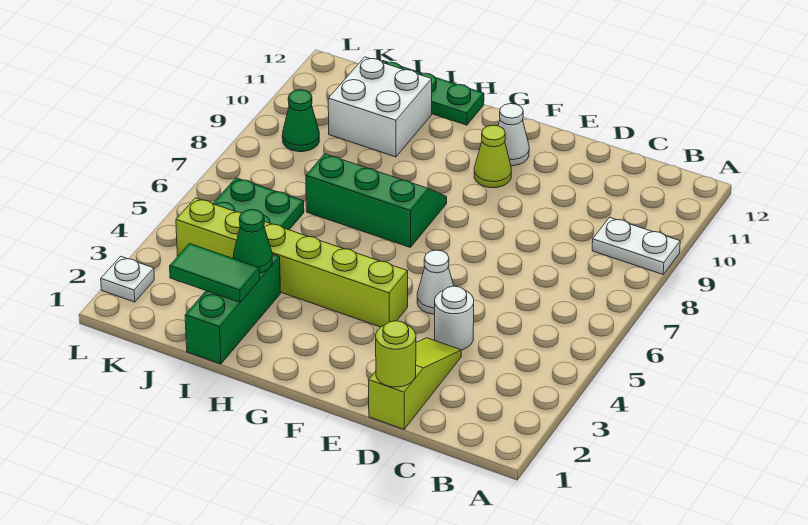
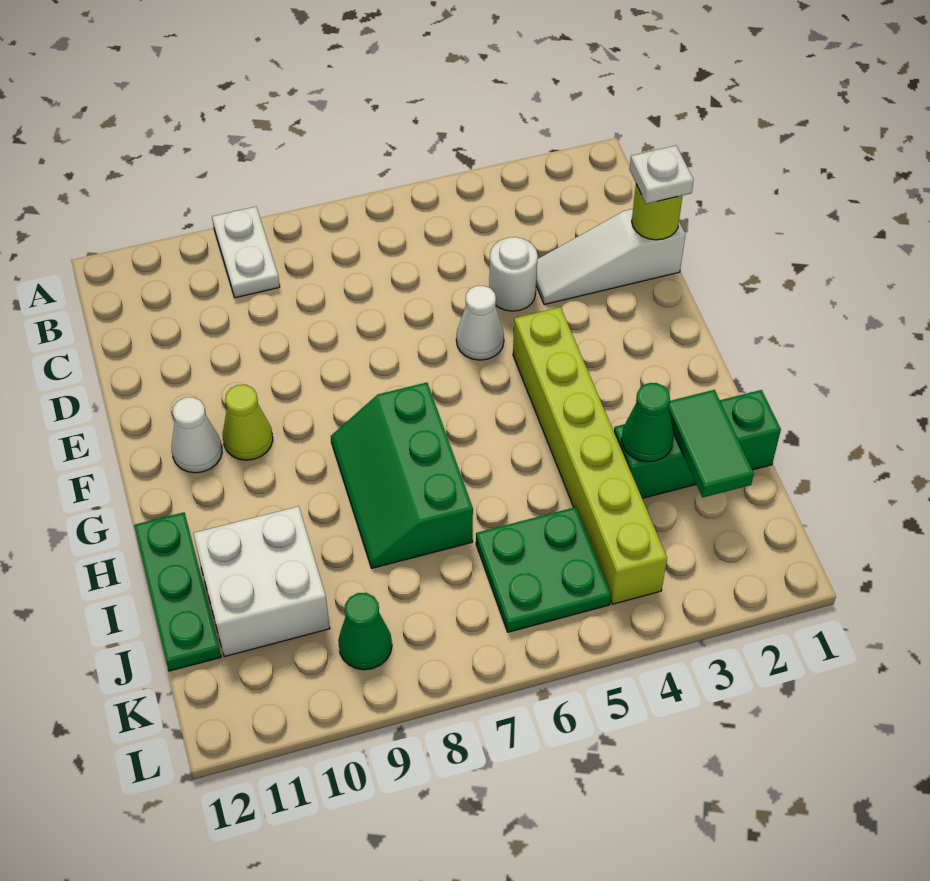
lime slope D1:D3 level 1 top 1 -> white slope D1:D3 level 1 top 1
white plate L2 level 1 -> white plate D1 level 3

